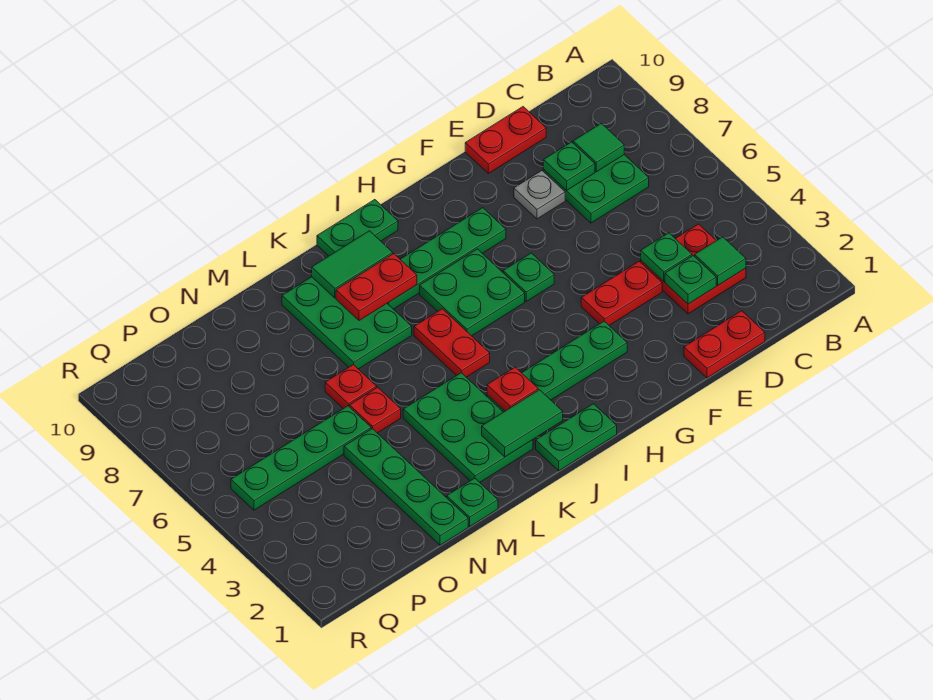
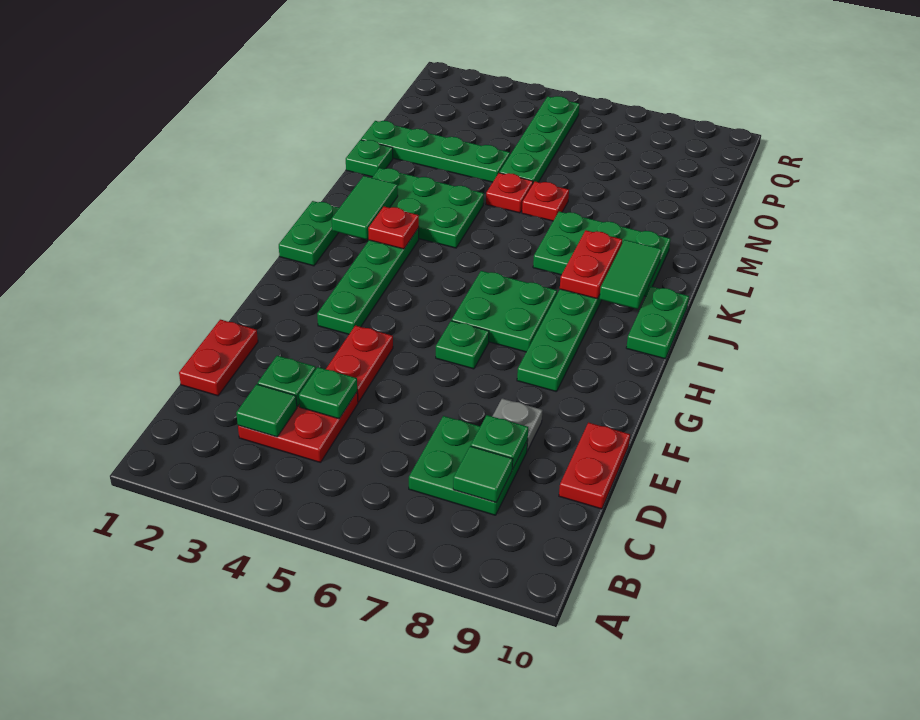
red plate J5:J6 level 1 -> none

